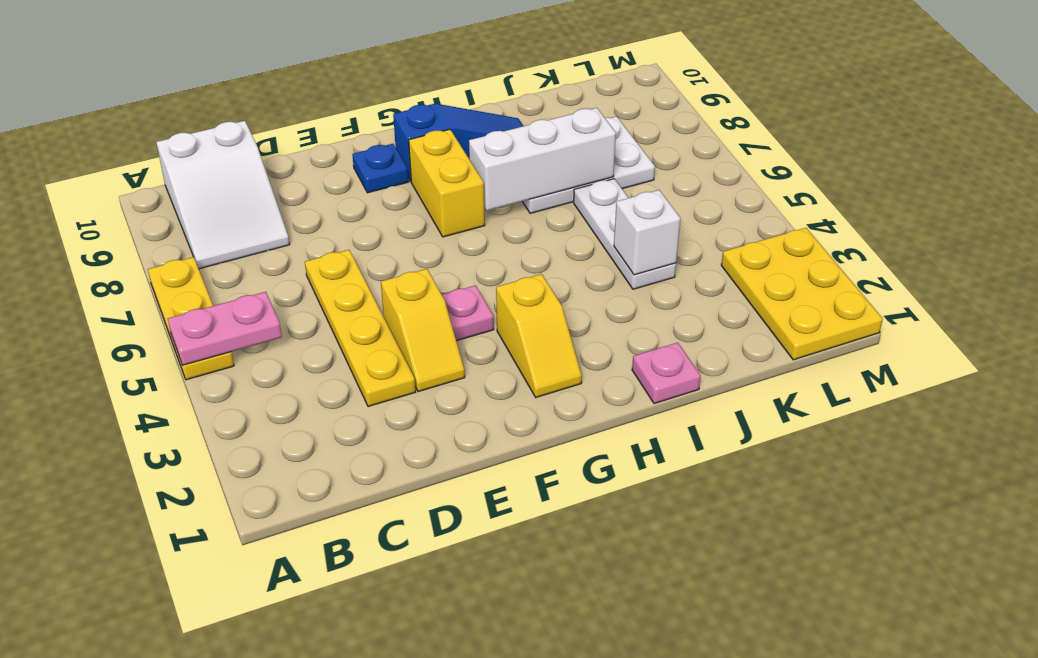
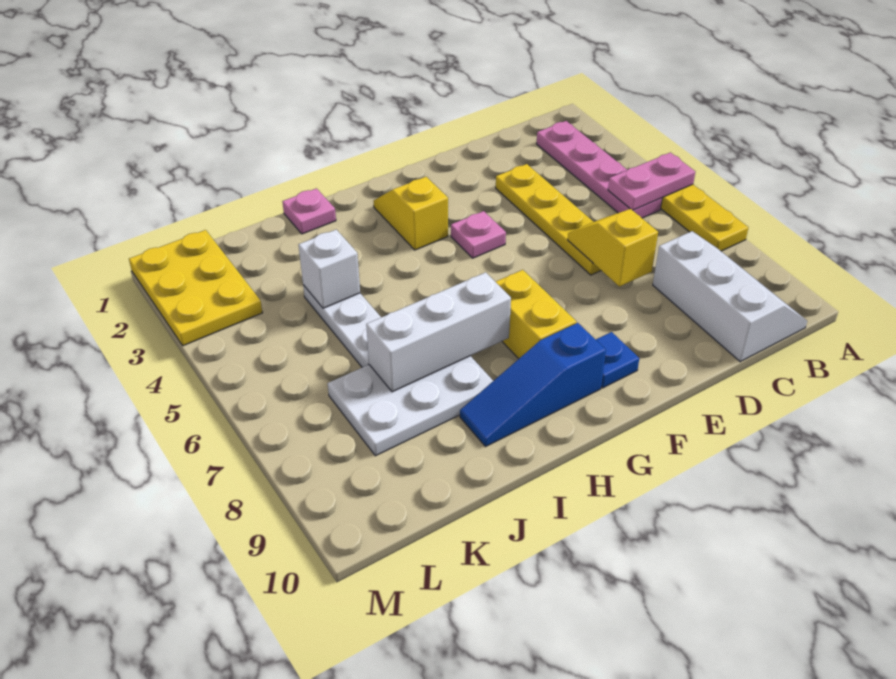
none -> pink plate B2:B5 level 1
white slope B8:C10 level 1 top 10 -> white slope B8:C10 level 1 top C
yellow slope E3:E4 level 1 top 4 -> yellow slope D6:D7 level 2 top 7

